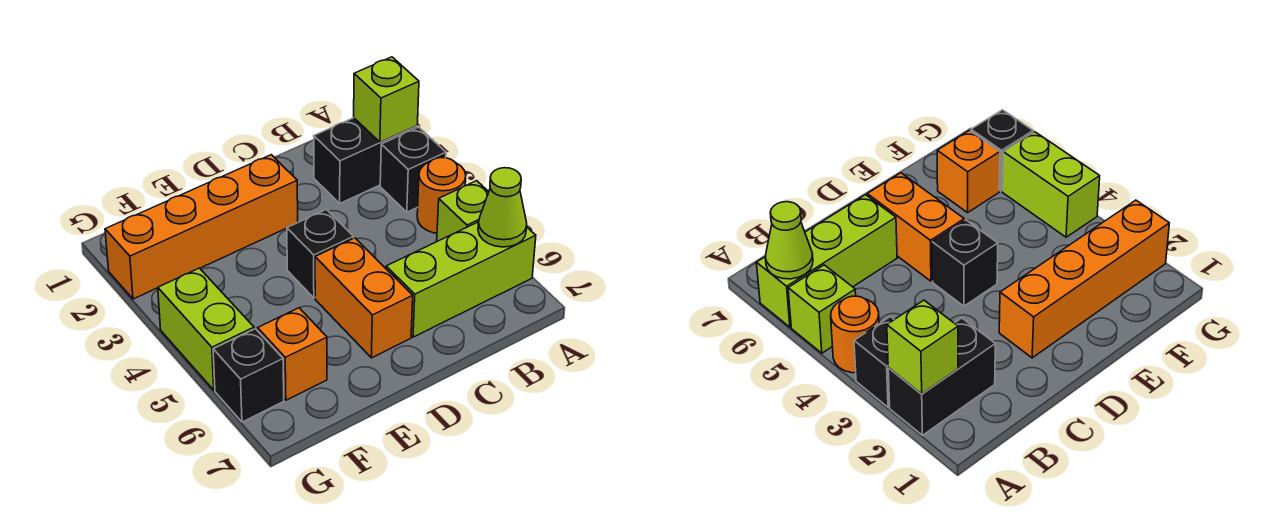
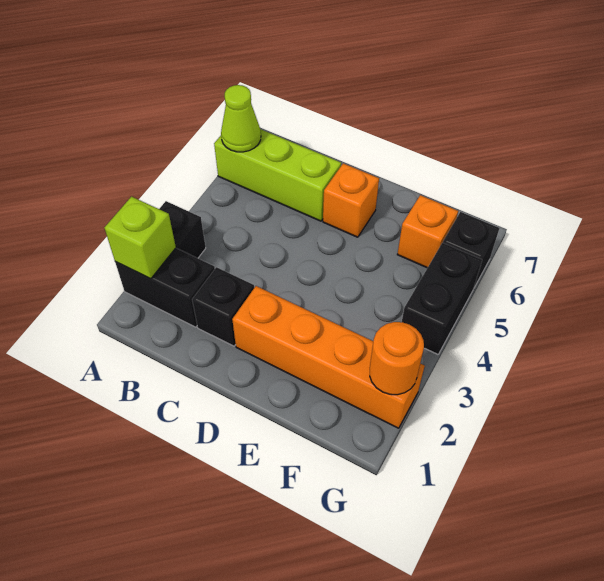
orange round brick A4 level 1 -> orange round brick G2 level 2
lime brick A5 level 1 -> none
black brick D4 level 1 -> black brick C2 level 1
orange brick D5:D6 level 1 -> orange brick D6 level 1
lime brick G4:G5 level 1 -> black brick G4:G5 level 1

